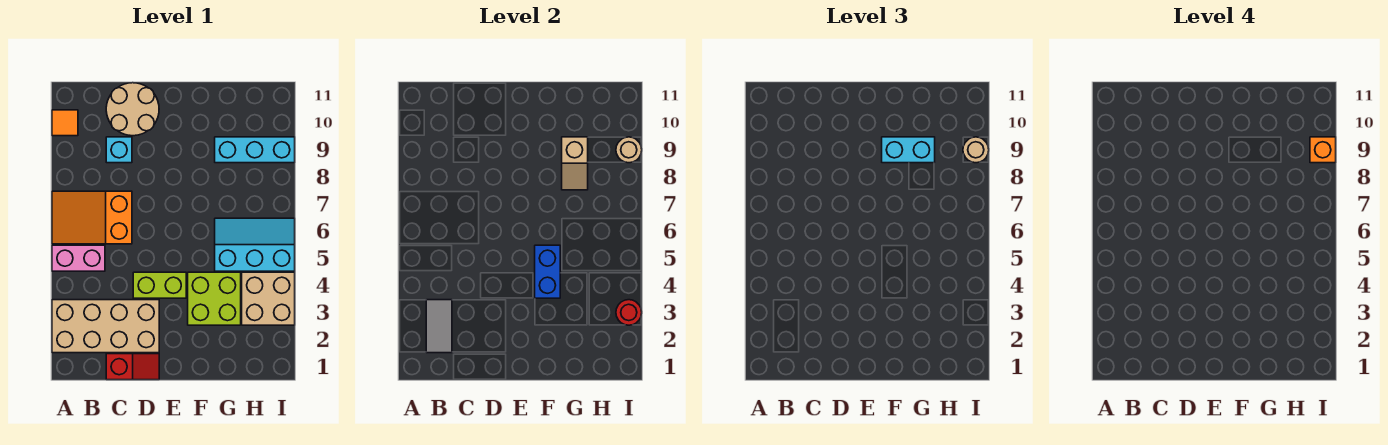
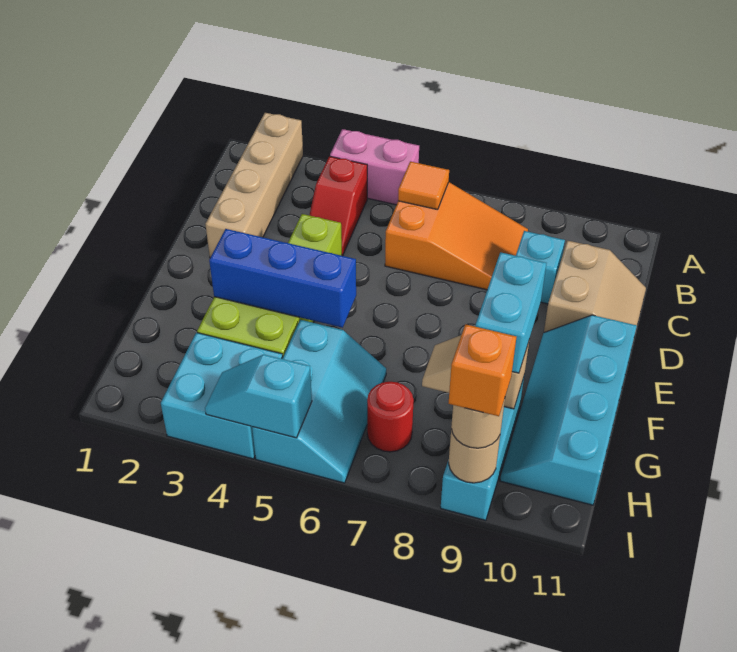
tan brick A2:D3 level 1 -> tan brick A2:D2 level 1
pink brick A5:B5 level 1 -> pink brick A4:A5 level 1
orange slope A6:C7 level 1 top C -> orange slope B6:C8 level 1 top 6
orange tile A10 level 1 -> orange tile B6 level 2
grey tile B2:B3 level 2 -> none
red slope C1:D1 level 1 top C -> red slope B4:C4 level 1 top B
tan round brick C10:D11 level 1 -> tan slope C10:D11 level 1 top 10
none -> cyan slope E10:H11 level 1 top 11
blue brick F4:F5 level 2 -> blue brick F3:F5 level 2
tan brick H3:I4 level 1 -> cyan brick H3:I4 level 1
red round brick I3 level 2 -> red round brick H7 level 1
none -> cyan slope I4:I5 level 2 top 5

